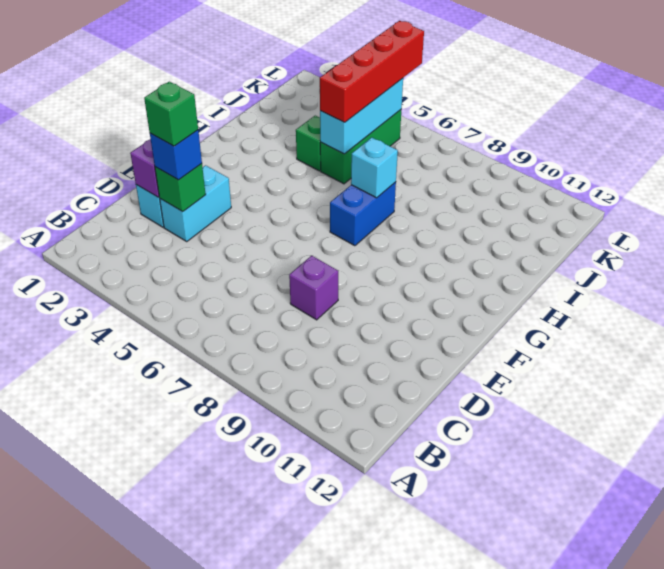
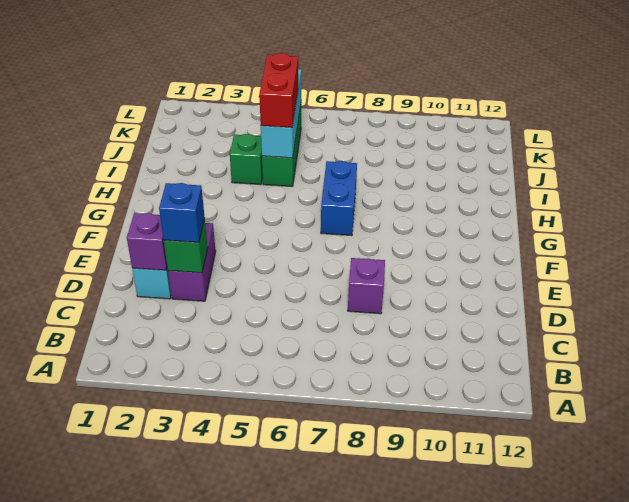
cyan brick D3:E3 level 1 -> purple brick D3:E3 level 1
green brick D3 level 4 -> none
cyan brick H7 level 2 -> none
red brick I5:L5 level 3 -> red brick I5:J5 level 3

